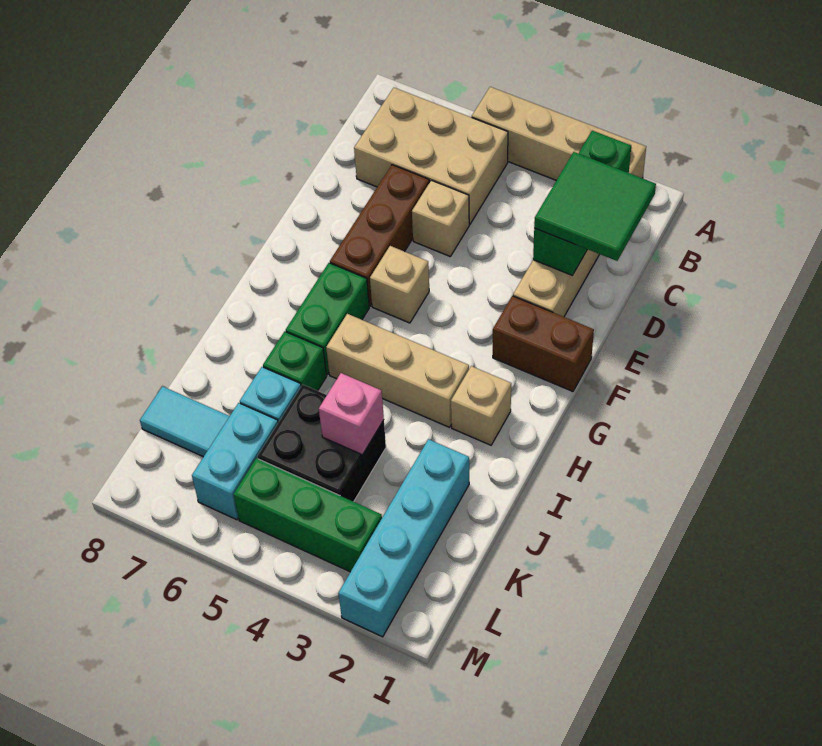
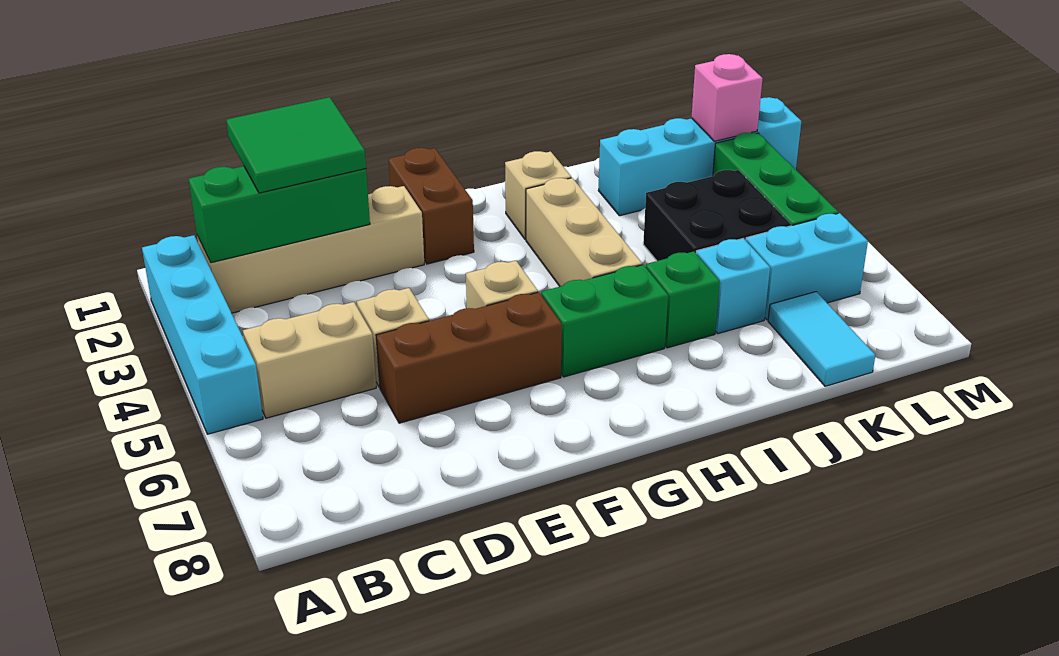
tan brick A2:A5 level 1 -> cyan brick A2:A5 level 1
tan brick B5:C7 level 1 -> tan brick B5:C5 level 1
pink brick J4 level 2 -> pink brick L2 level 2

